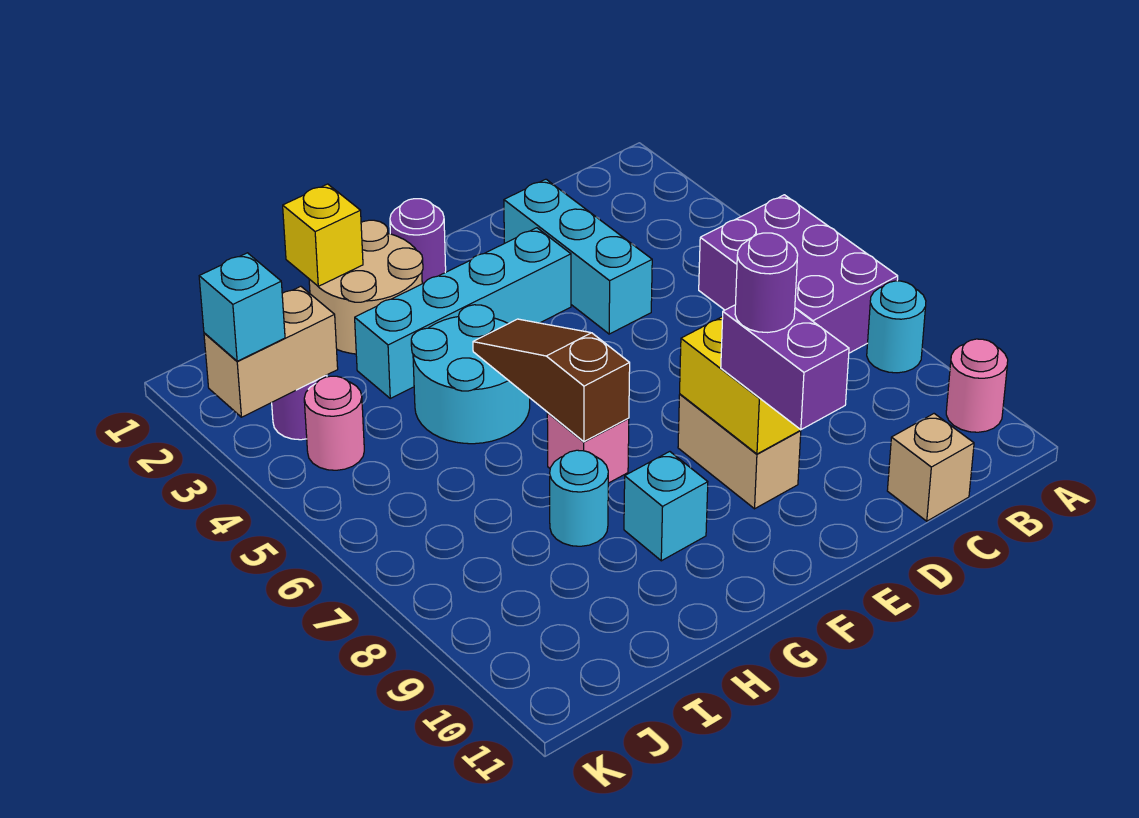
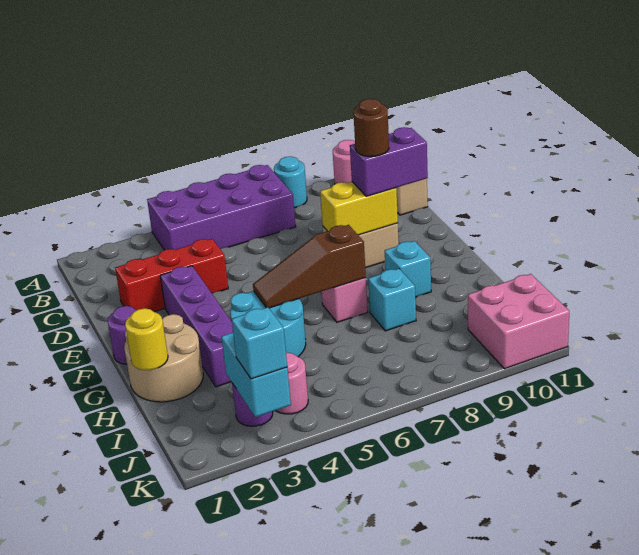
purple brick A5:B7 level 1 -> purple brick A4:B7 level 1
cyan brick D2:D4 level 1 -> red brick D2:D4 level 1
cyan brick E3:H3 level 1 -> purple brick E3:H3 level 1
purple round brick E9 level 4 -> brown round brick E9 level 4
yellow brick H1 level 2 -> yellow round brick H1 level 2
cyan round brick H8 level 1 -> cyan brick H8 level 1
tan brick J3:K3 level 2 -> cyan brick J3:K3 level 2
none -> pink brick J10:K11 level 1

